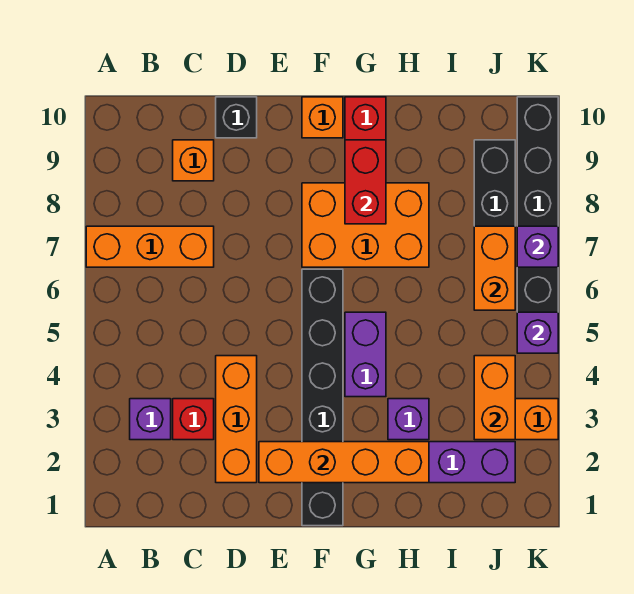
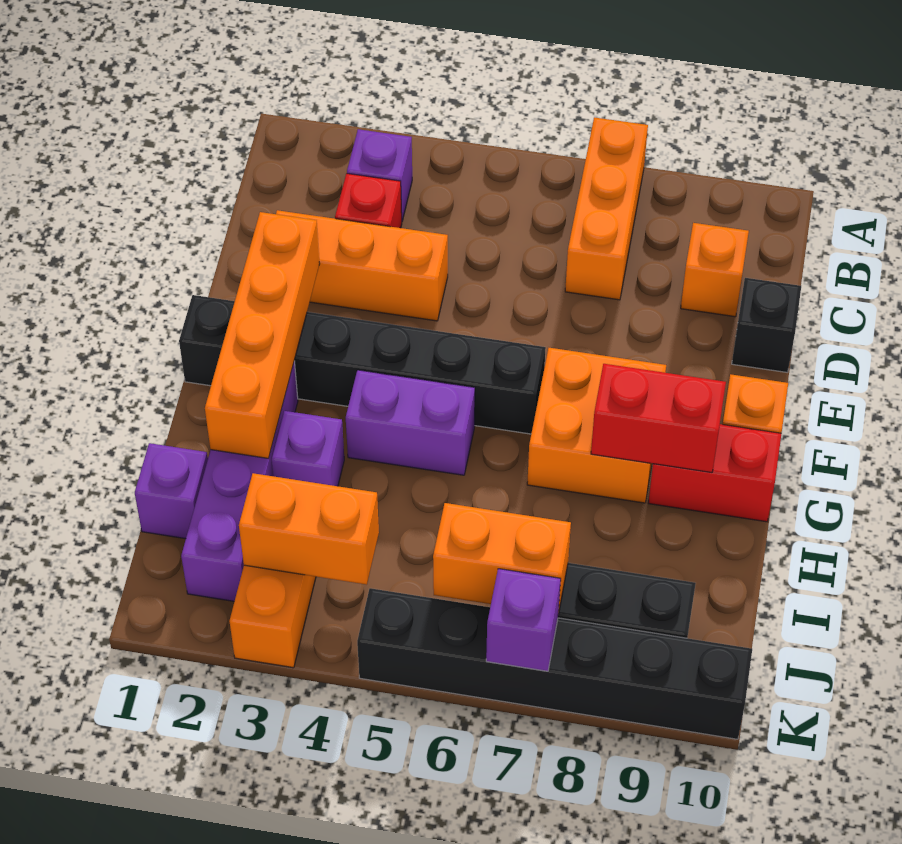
orange brick F7:H8 level 1 -> orange brick F7:G8 level 1
purple brick K5 level 2 -> purple brick I1 level 1

